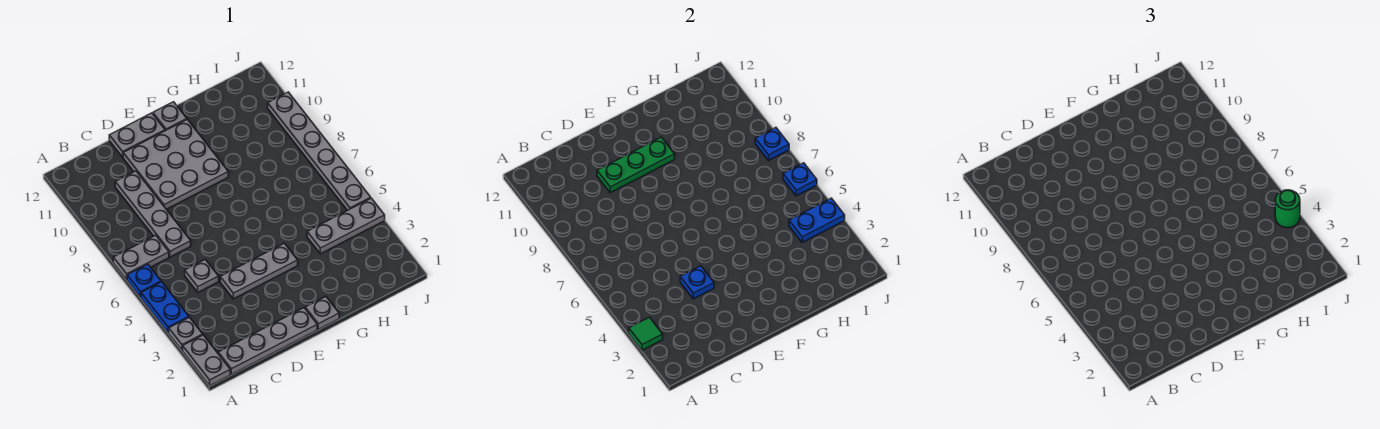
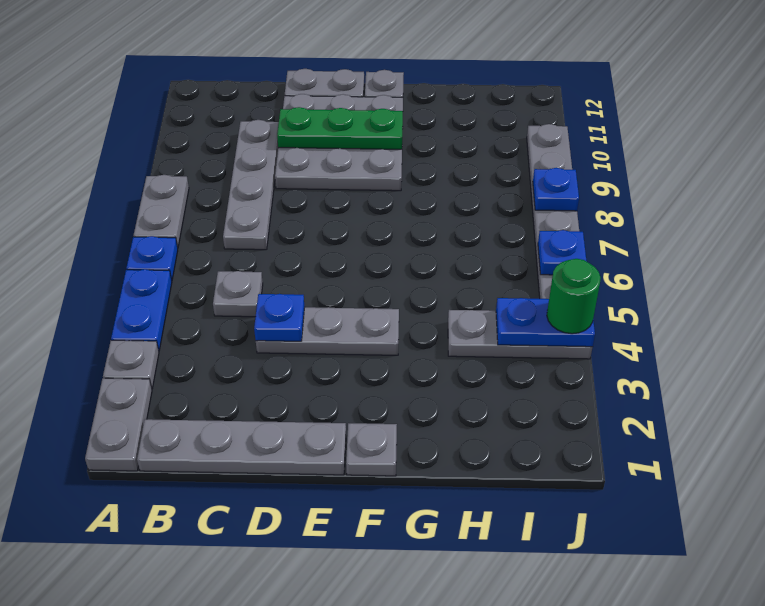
green tile A3 level 2 -> none
grey plate A7:B7 level 1 -> grey plate A7:A8 level 1

